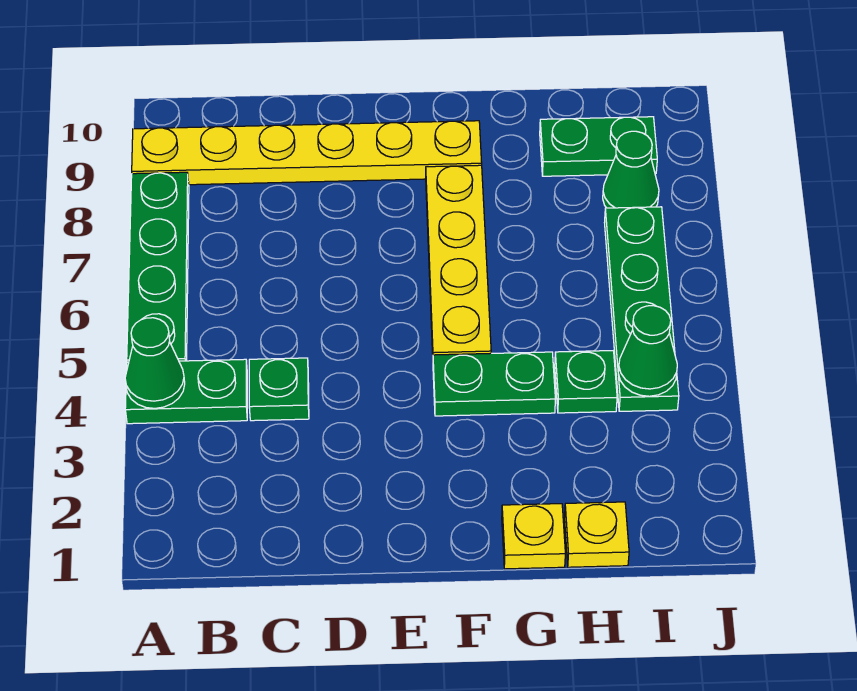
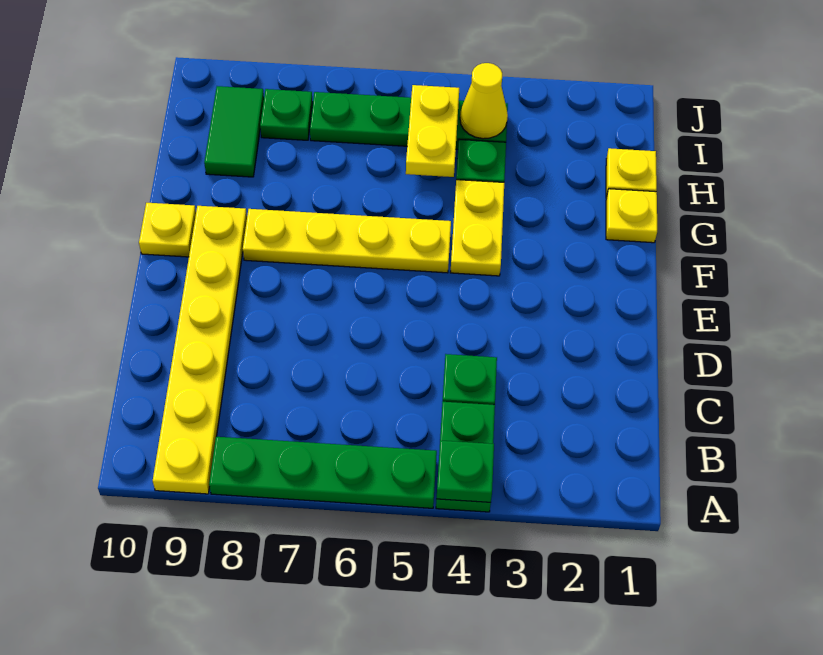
green cone A4 level 2 -> green plate A4 level 2
green plate F4:G4 level 1 -> yellow plate F4:G4 level 1
none -> yellow plate F10 level 1
none -> yellow plate H5:I5 level 2
green plate H9:I9 level 1 -> green tile H9:I9 level 1
green cone I4 level 2 -> yellow cone I4 level 2
green cone I8 level 1 -> green plate I8 level 1

